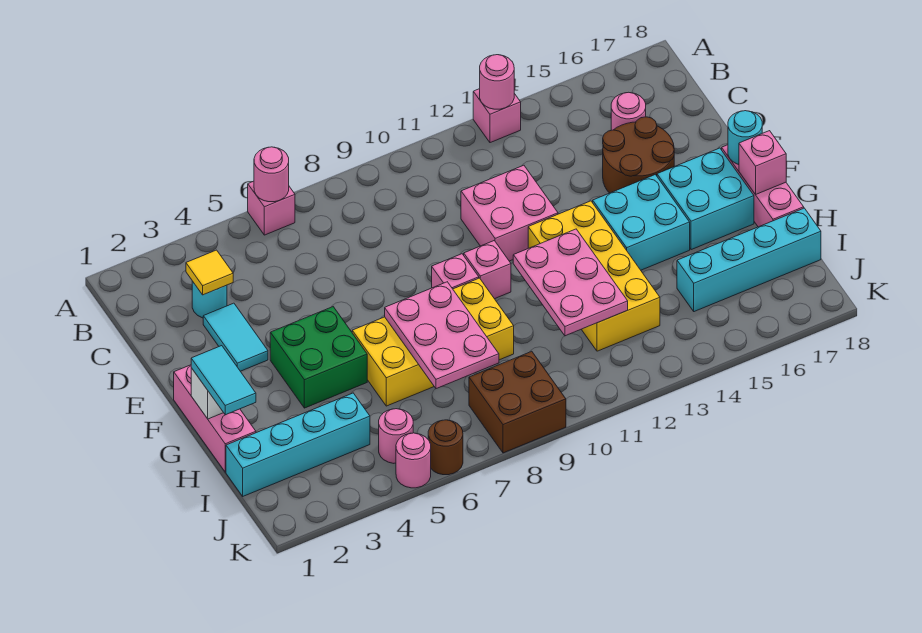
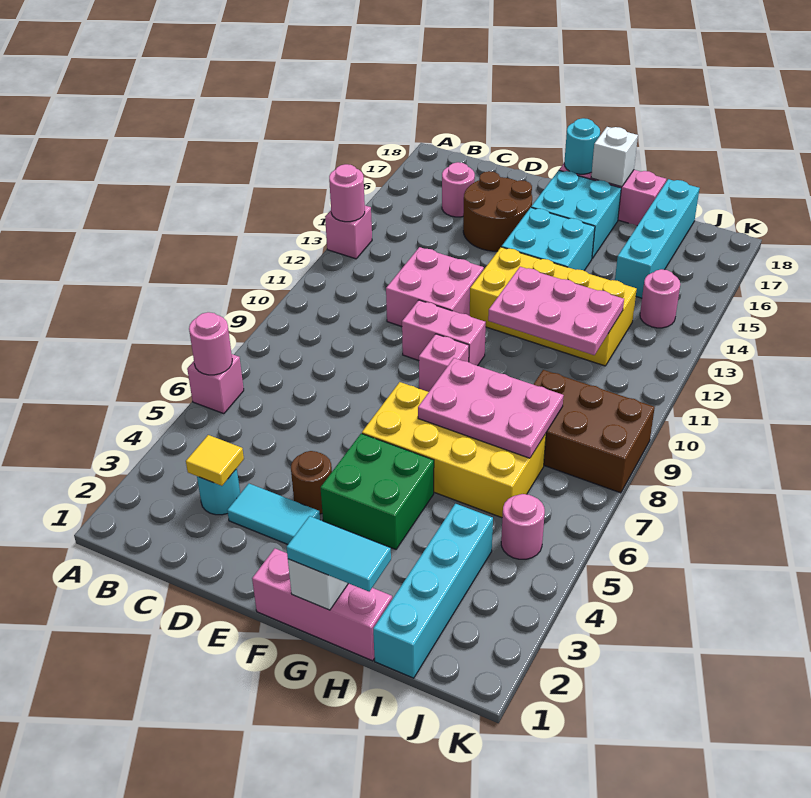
pink brick F10 level 1 -> pink brick E10:F10 level 1
yellow brick G6:H9 level 1 -> yellow brick F6:I7 level 1
pink brick G18 level 2 -> white brick G18 level 2
brown brick J8:K9 level 1 -> brown brick I8:K9 level 1
pink round brick K5 level 1 -> pink round brick J14 level 1
brown round brick K6 level 1 -> brown round brick E4 level 1

